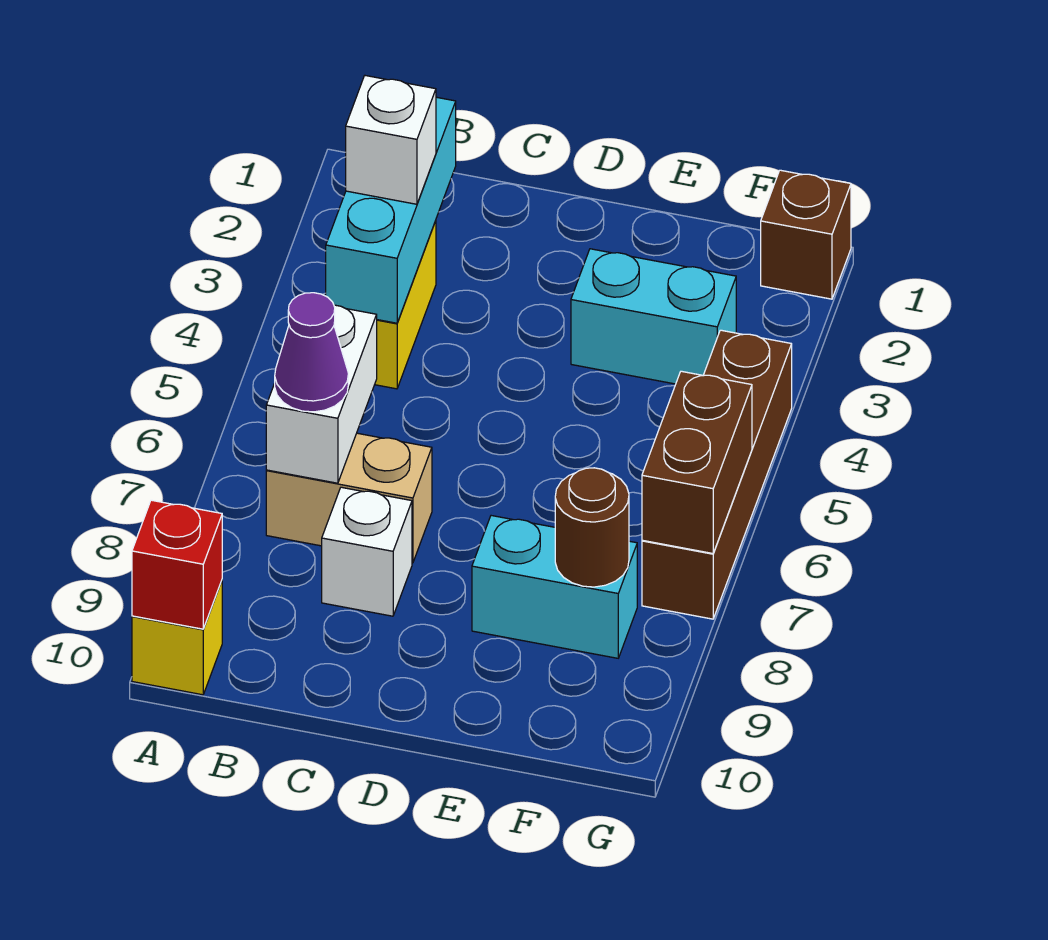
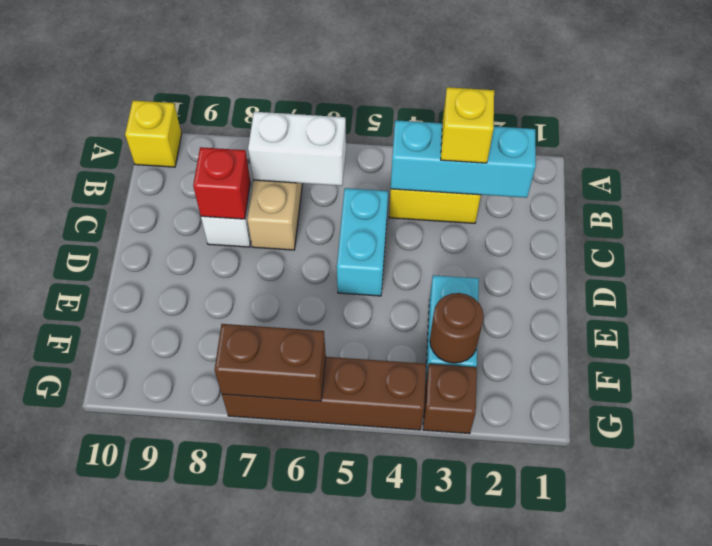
red brick A10 level 2 -> red brick C8 level 2
white brick B3 level 3 -> yellow brick B3 level 3
purple cone B7 level 3 -> none
cyan brick E8:F8 level 1 -> cyan brick C5:D5 level 1
brown round brick F8 level 2 -> brown round brick F3 level 2
brown brick G1 level 1 -> brown brick G3 level 1

